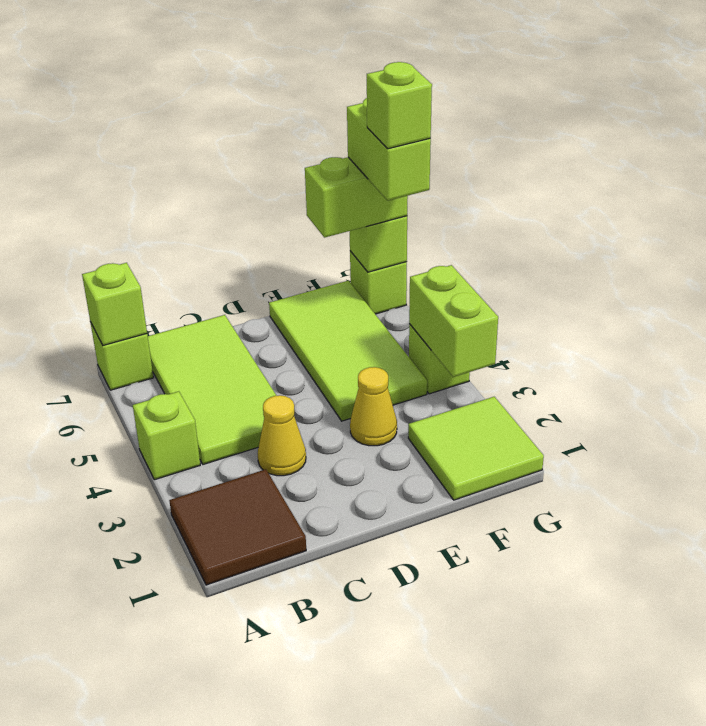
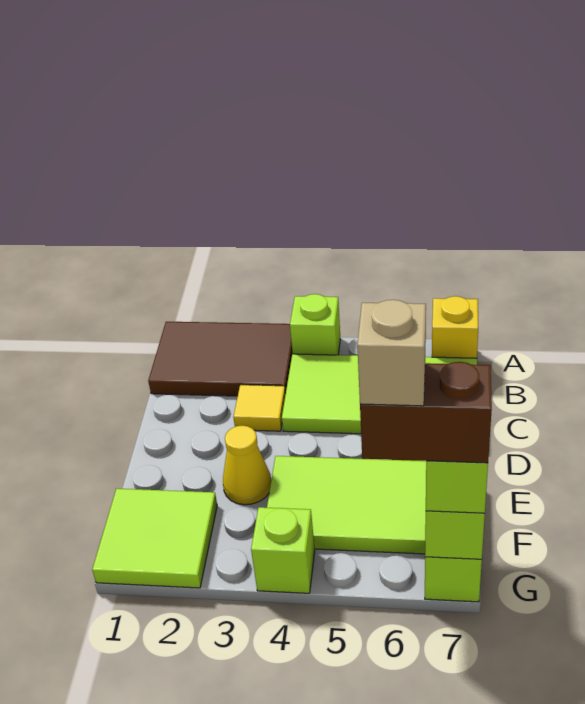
brown tile A1:B2 level 1 -> brown tile A1:B3 level 1
lime brick A7 level 1 -> yellow brick A7 level 1
lime brick A7 level 2 -> none
yellow cone C3 level 1 -> yellow tile C3 level 1
lime brick G3:G4 level 2 -> none
lime brick G6:G7 level 4 -> brown brick G6:G7 level 4
lime brick G6 level 5 -> tan brick G6 level 5

